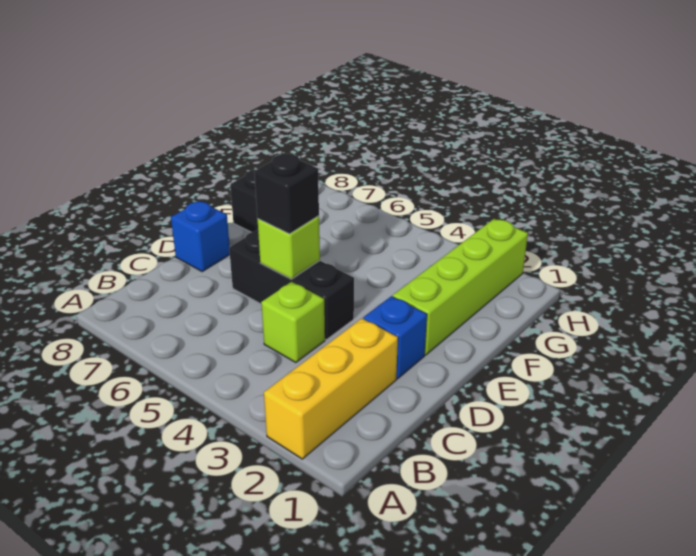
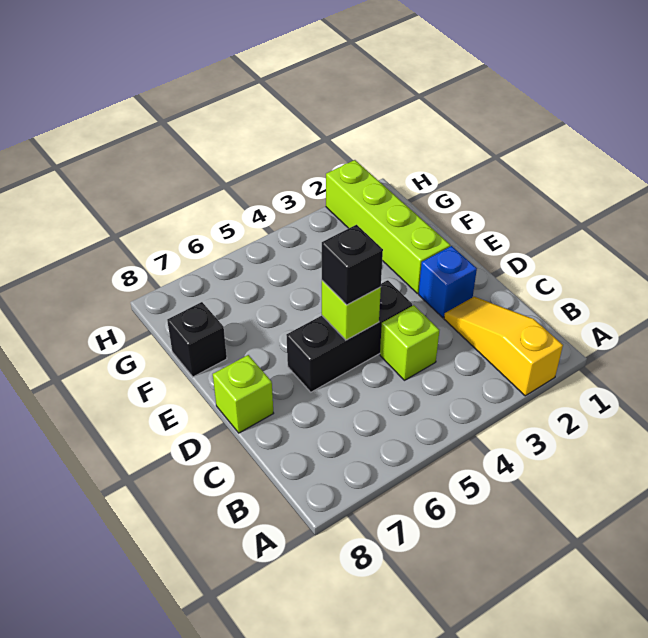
yellow brick A2:C2 level 1 -> yellow slope A2:C2 level 1 top A
blue brick D8 level 1 -> lime brick D8 level 1

